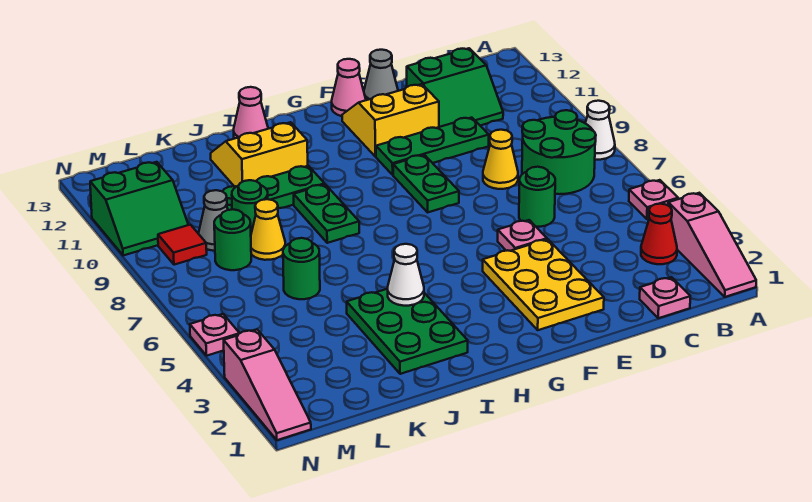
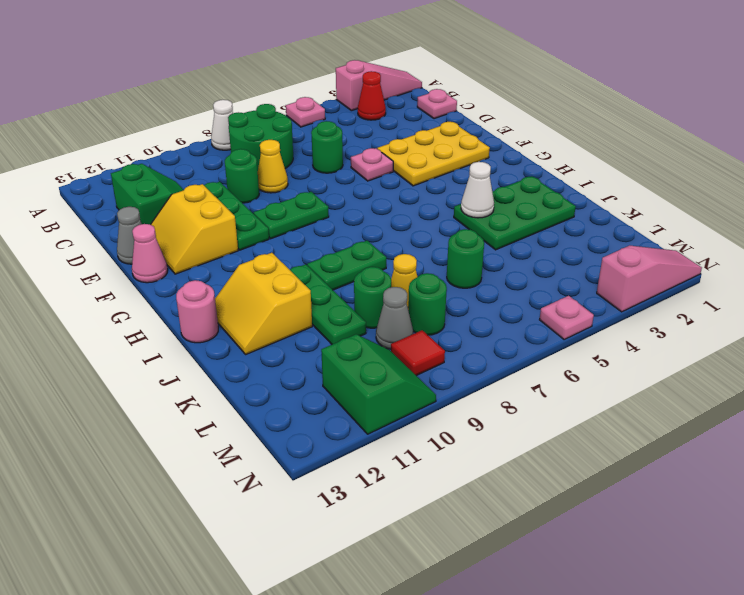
none -> green round brick D9 level 1
pink cone I13 level 1 -> pink round brick I13 level 1

